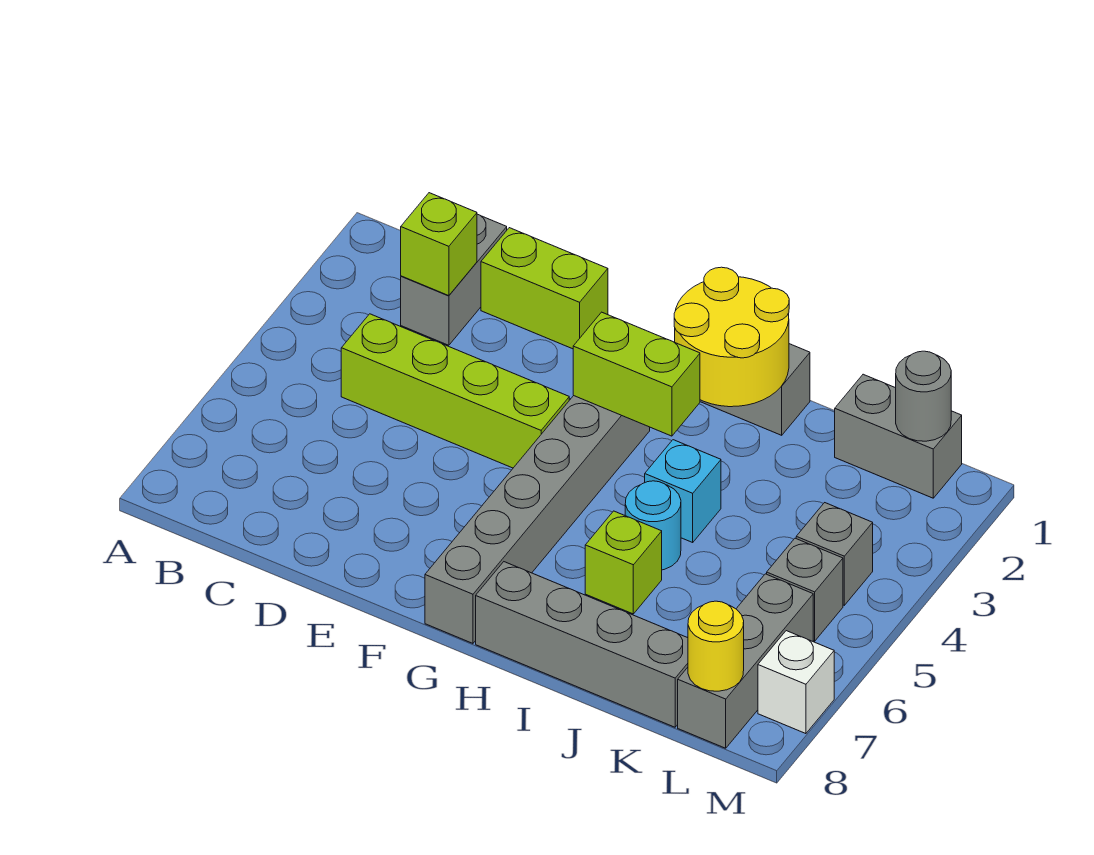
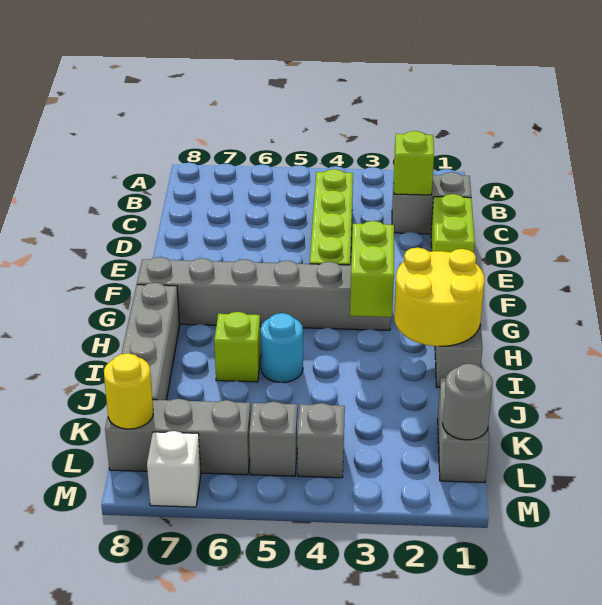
cyan brick I4 level 1 -> none

